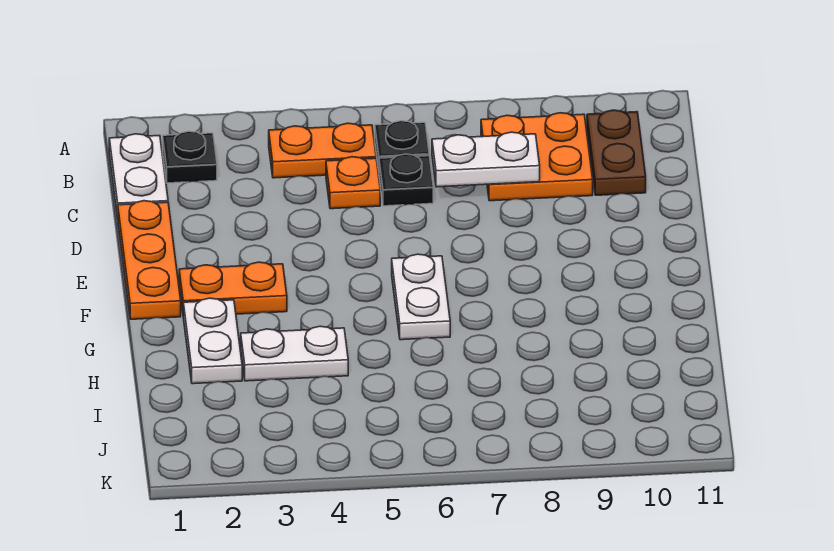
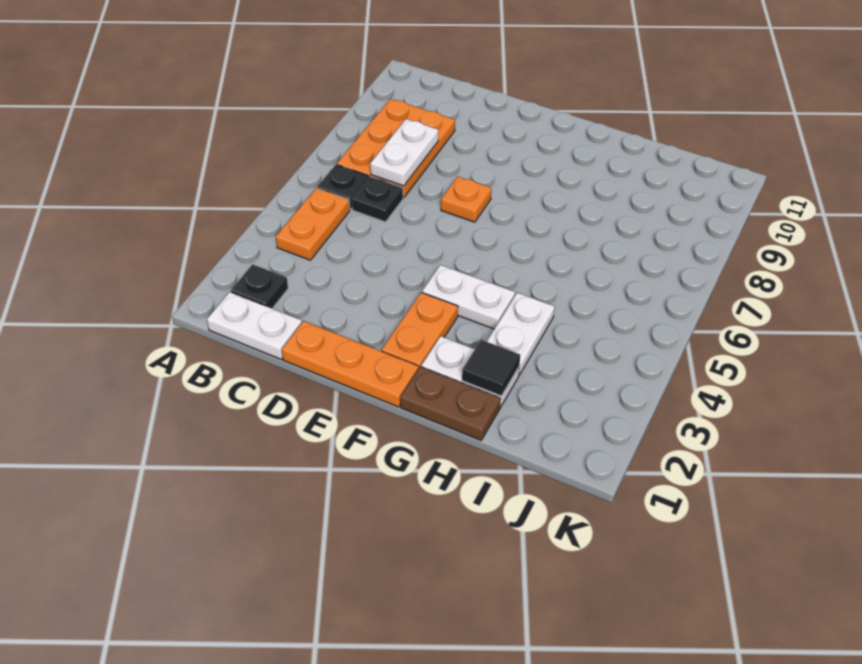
orange plate B8:C9 level 1 -> orange plate B7:C9 level 1
brown plate B10:C10 level 1 -> brown plate G1:H1 level 1
orange plate C5 level 1 -> orange plate E7 level 1
white plate F6:G6 level 1 -> white plate F4:G4 level 1
none -> black tile H2 level 2

